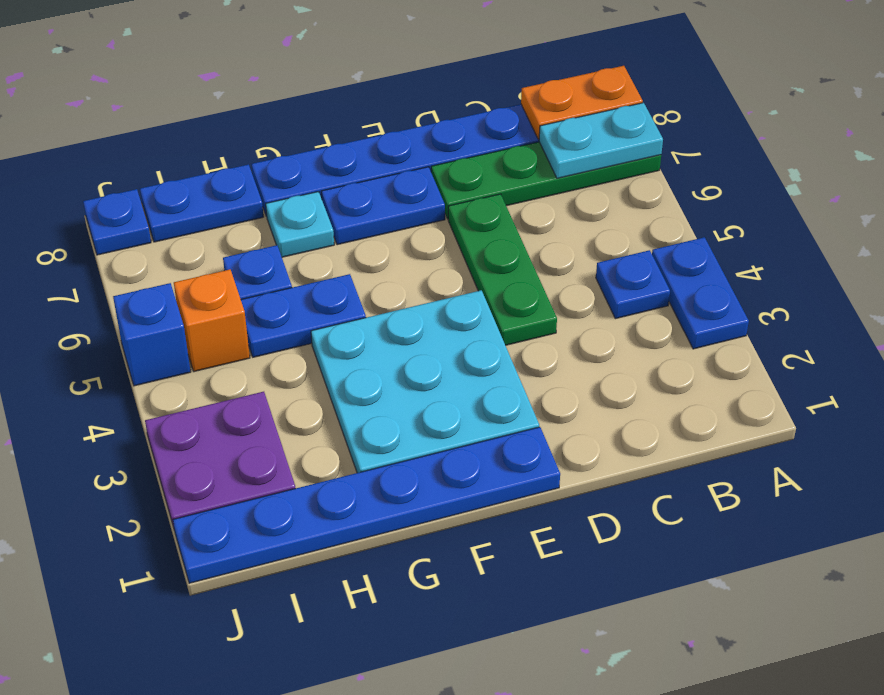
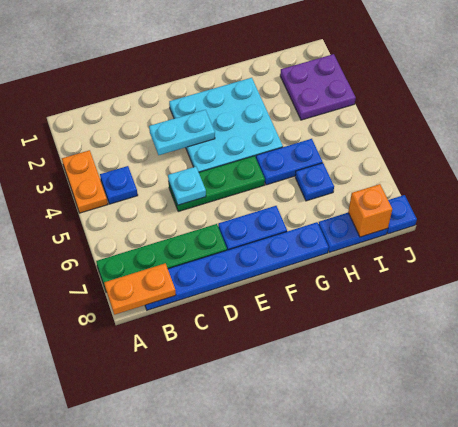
blue plate A3:A4 level 1 -> orange plate A3:A4 level 1
cyan plate A7:B7 level 2 -> cyan plate D3:E3 level 2
green plate D4:D6 level 1 -> green plate D5:F5 level 1
blue plate E1:J1 level 1 -> none
cyan plate G7 level 1 -> cyan plate D5 level 2
orange brick I5 level 1 -> orange brick I8 level 2
blue brick J5 level 1 -> none

